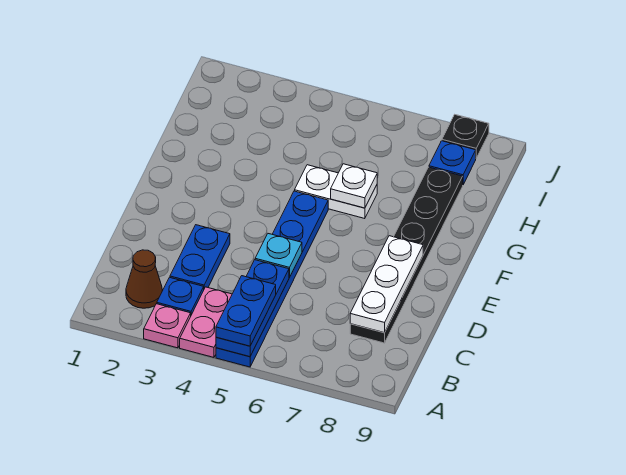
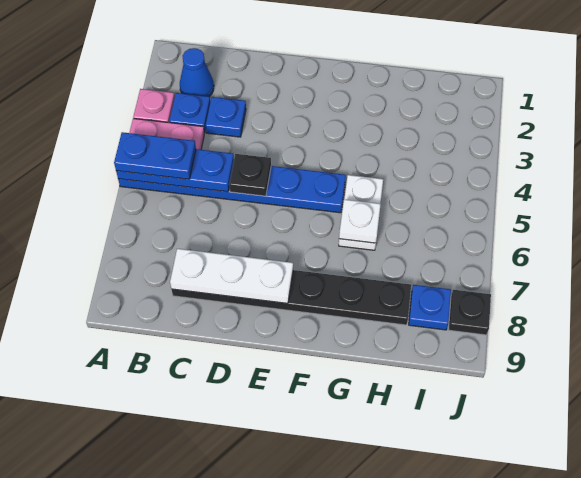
brown cone B2 level 1 -> blue cone B2 level 1
blue plate C3:D3 level 1 -> blue plate C3 level 1
cyan plate D5 level 2 -> black plate D5 level 2

